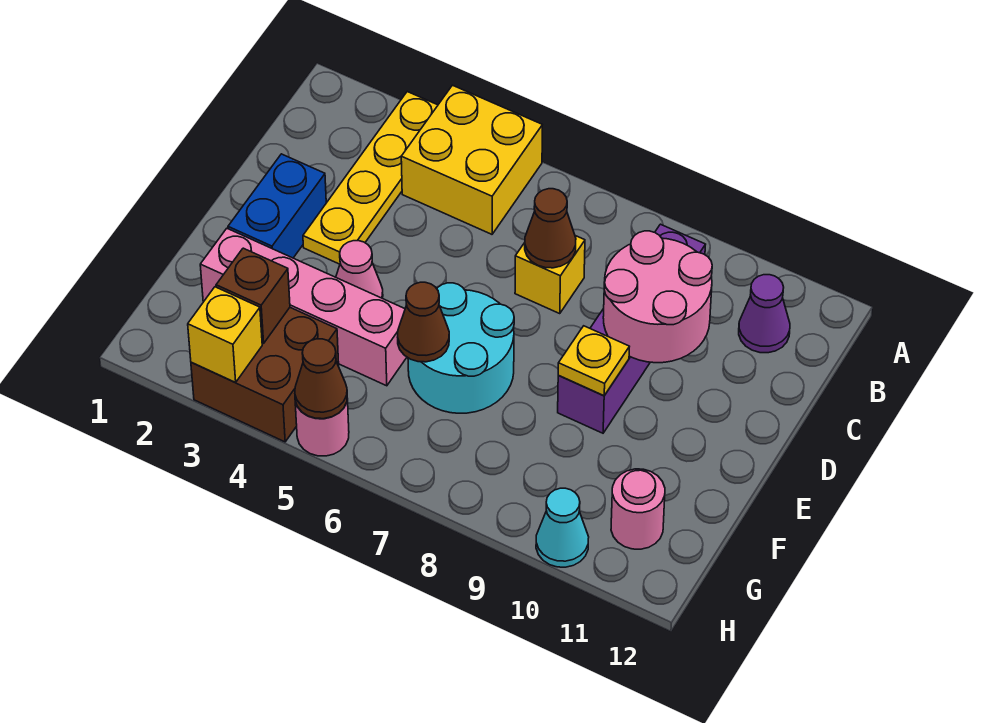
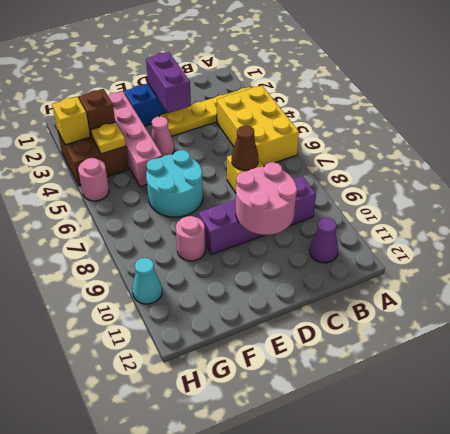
yellow brick A4:B5 level 1 -> yellow brick A4:B6 level 1
none -> purple brick D2:D3 level 2
yellow plate E9 level 2 -> yellow plate G4 level 2
brown cone F6 level 2 -> none
pink round brick G11 level 1 -> pink round brick F9 level 1
brown cone H5 level 2 -> none

